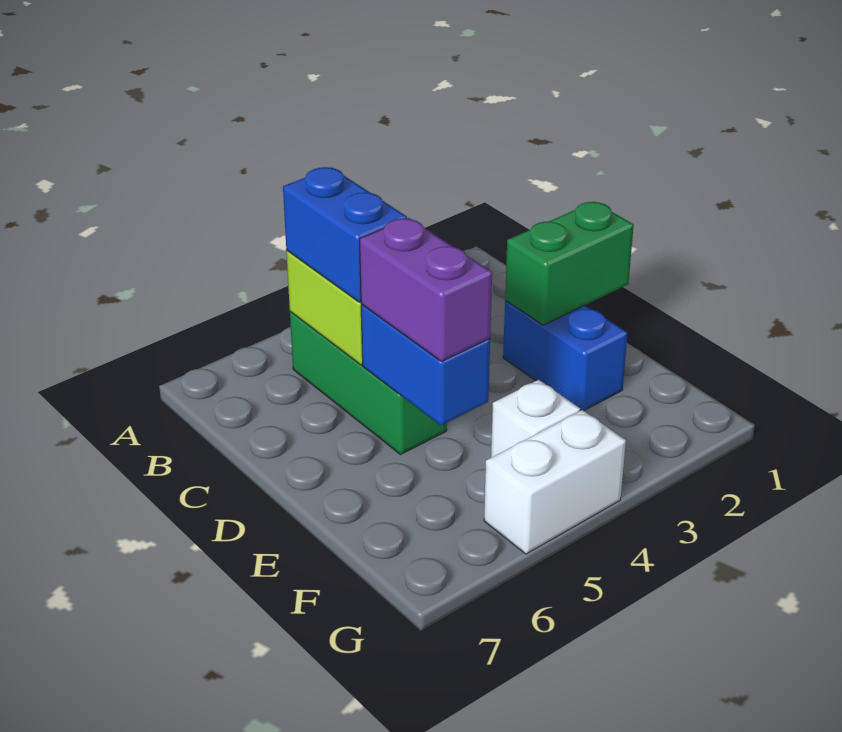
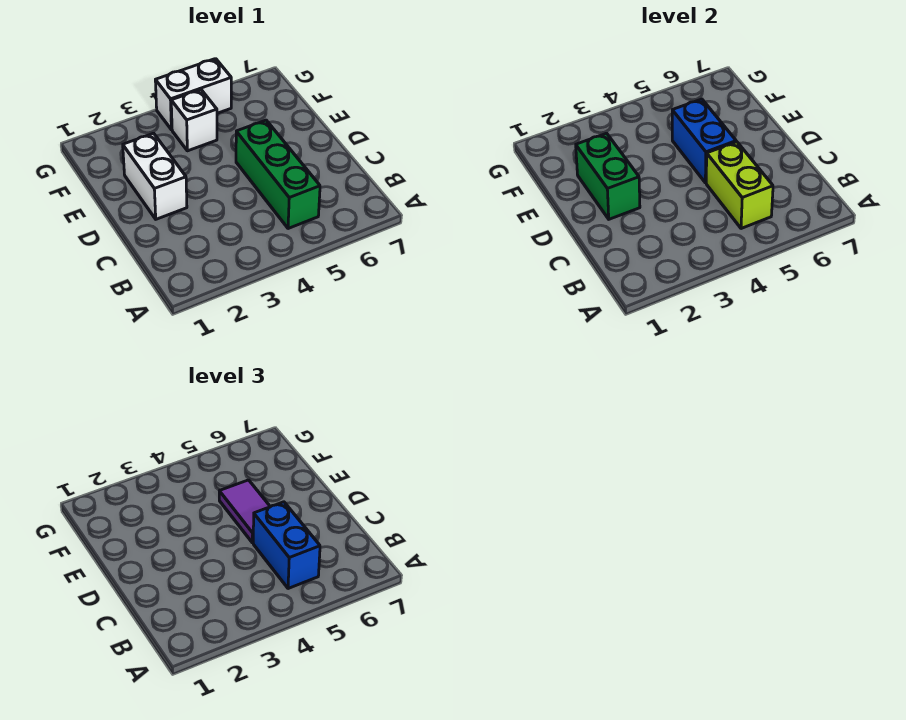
green brick D1:D2 level 2 -> green brick D2:E2 level 2
blue brick D2:E2 level 1 -> white brick D2:E2 level 1
purple brick D5:E5 level 3 -> purple tile D5:E5 level 3

